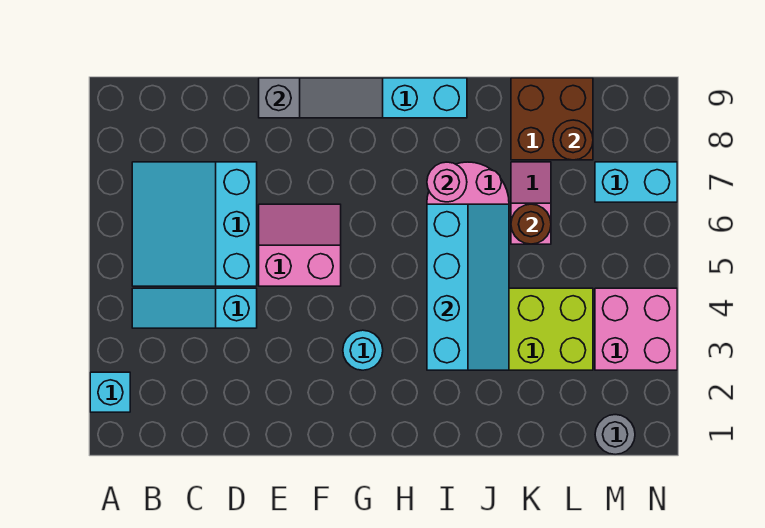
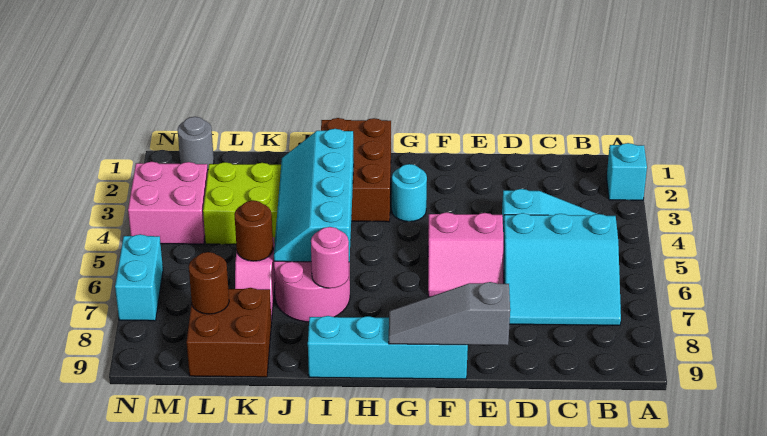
cyan slope B5:D7 level 1 top D -> cyan slope B5:D7 level 1 top 5
none -> brown brick H1:I3 level 1
cyan brick M7:N7 level 1 -> cyan brick N6:N7 level 1

